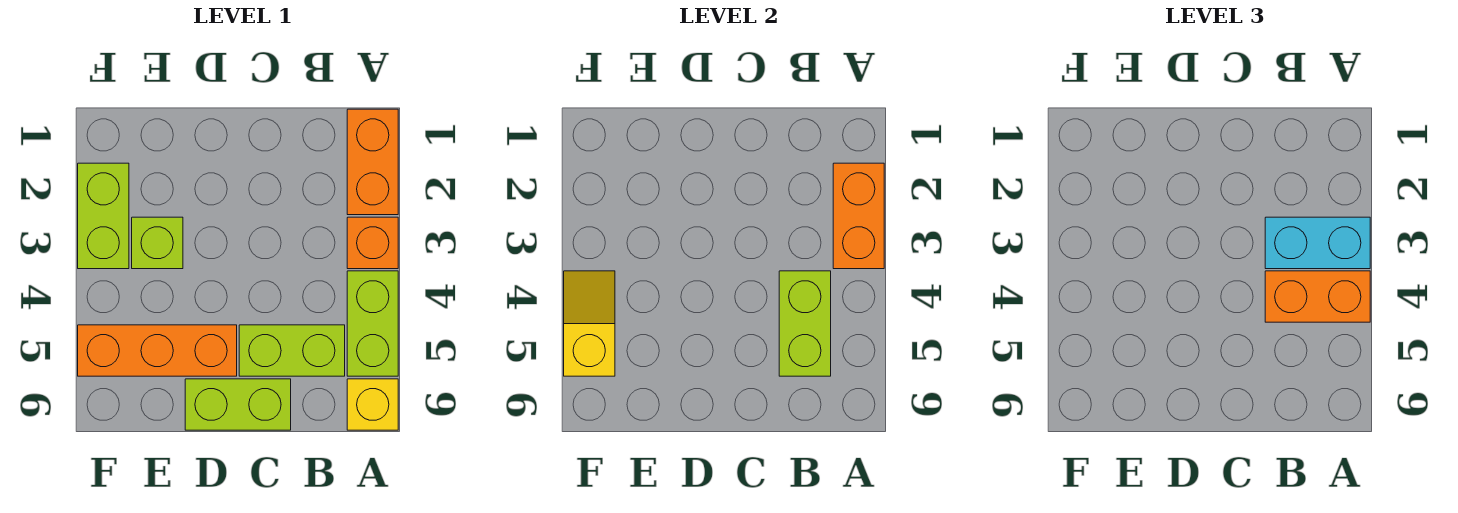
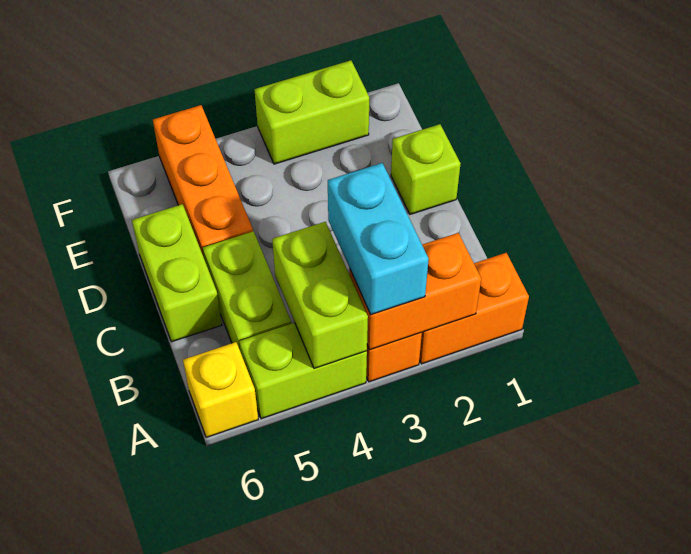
orange brick A4:B4 level 3 -> none
lime brick B4:B5 level 2 -> lime brick A4:B4 level 2
lime brick E3 level 1 -> lime brick D1 level 1
yellow slope F4:F5 level 2 top 5 -> none

